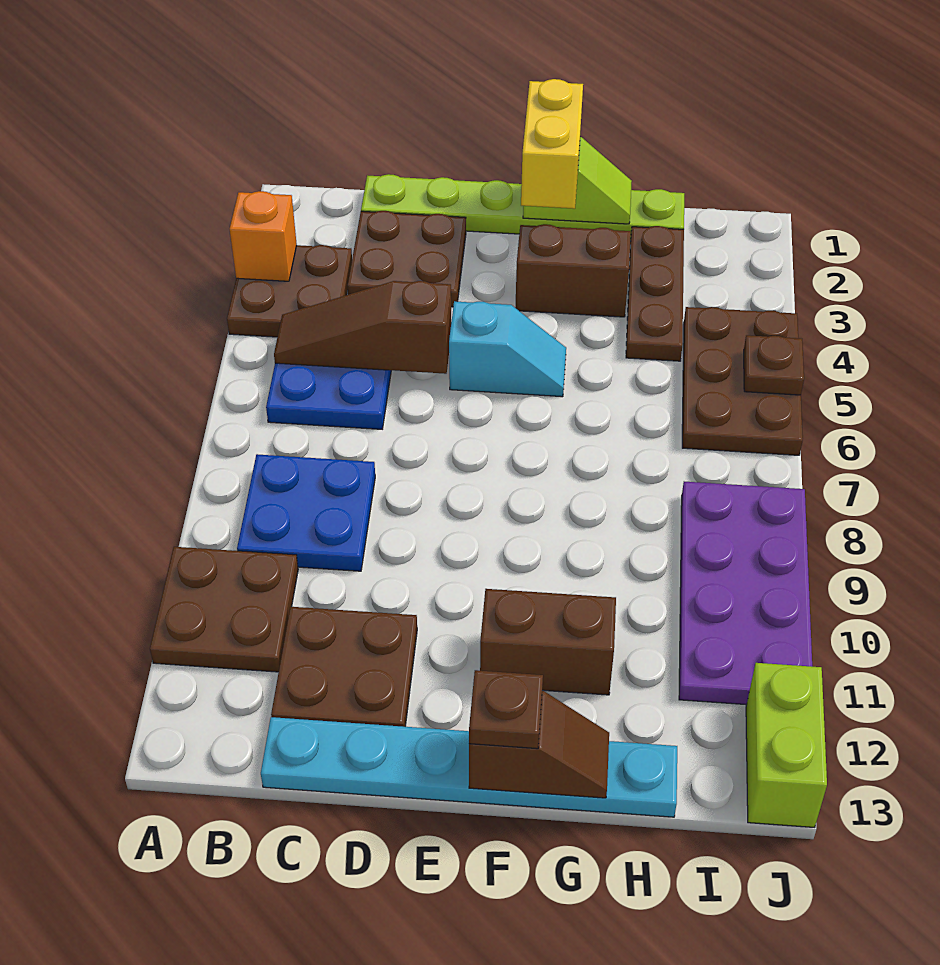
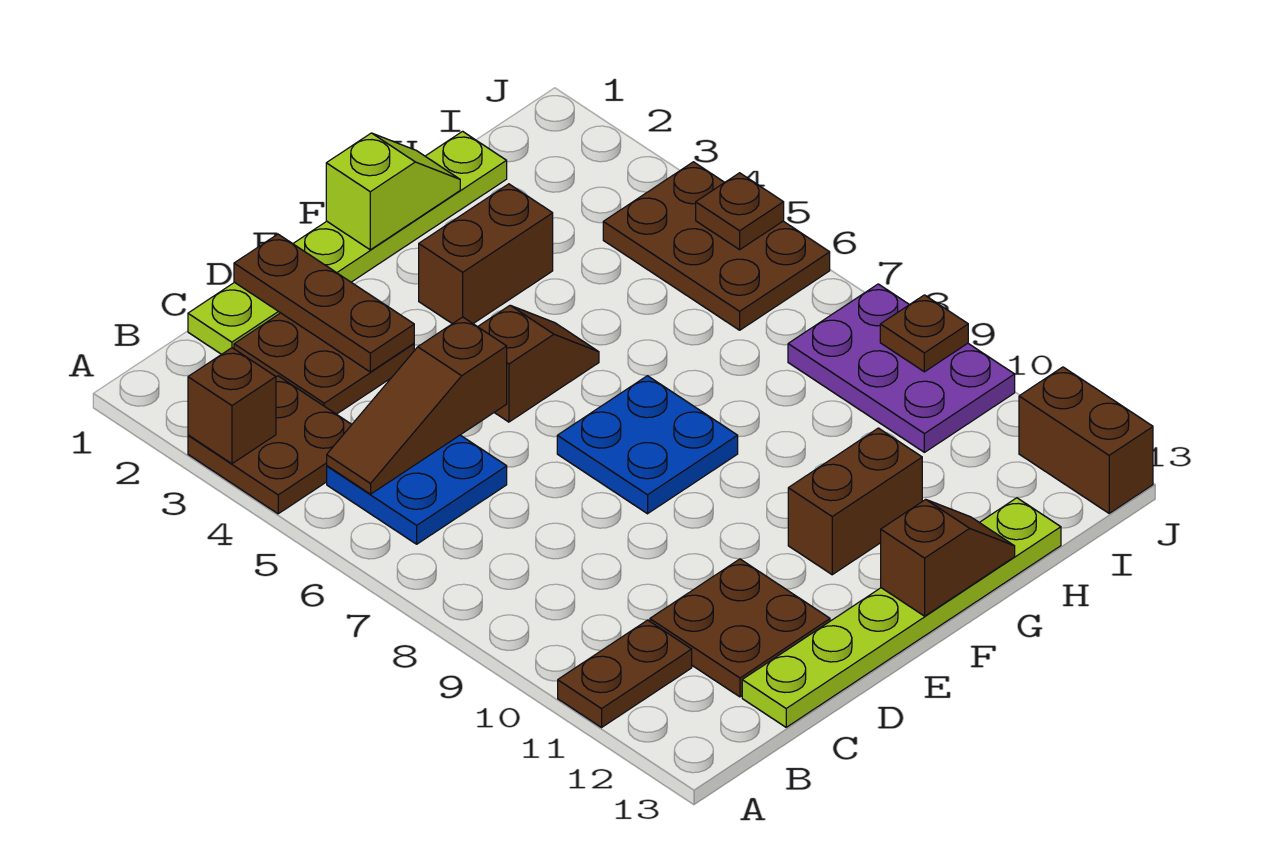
orange brick A3 level 2 -> brown brick A3 level 2
brown plate A10:B11 level 1 -> brown plate A11:B11 level 1
blue plate B8:C9 level 1 -> blue plate E7:F8 level 1
cyan plate C13:H13 level 1 -> lime plate C13:H13 level 1
cyan slope E5:F5 level 1 top E -> brown slope E5:F5 level 1 top E
yellow brick F1:F2 level 3 -> none
brown plate F13 level 3 -> brown plate J9 level 2
brown plate H2:H4 level 1 -> brown plate D1:D3 level 2
purple plate I8:J11 level 1 -> purple plate I8:J10 level 1
lime brick J12:J13 level 1 -> brown brick J12:J13 level 1

